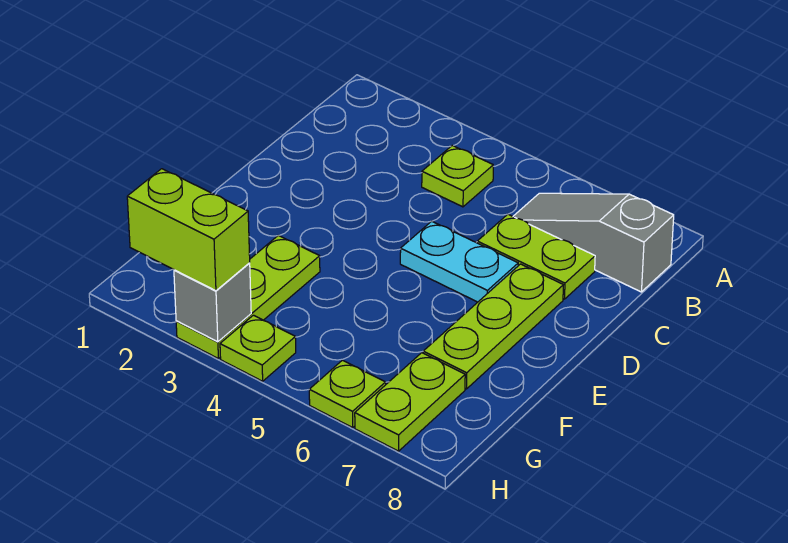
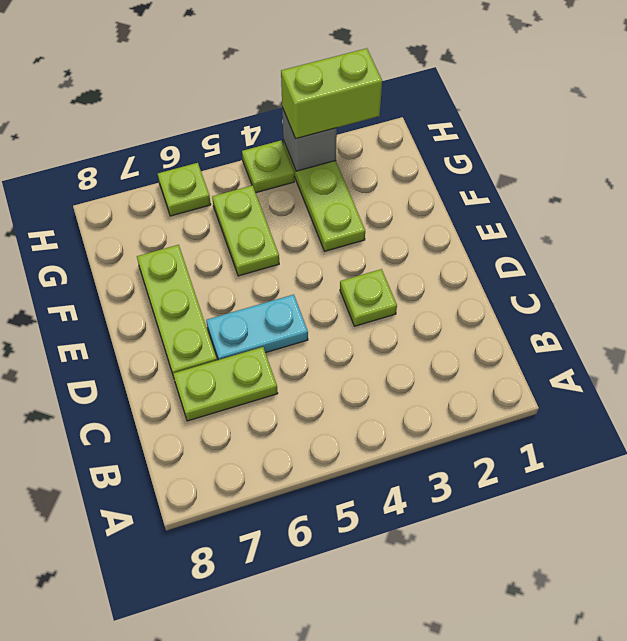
lime plate B4 level 1 -> lime plate D3 level 1
grey slope B6:B8 level 1 top 8 -> none
lime plate G7:H7 level 1 -> lime plate F5:G5 level 1

